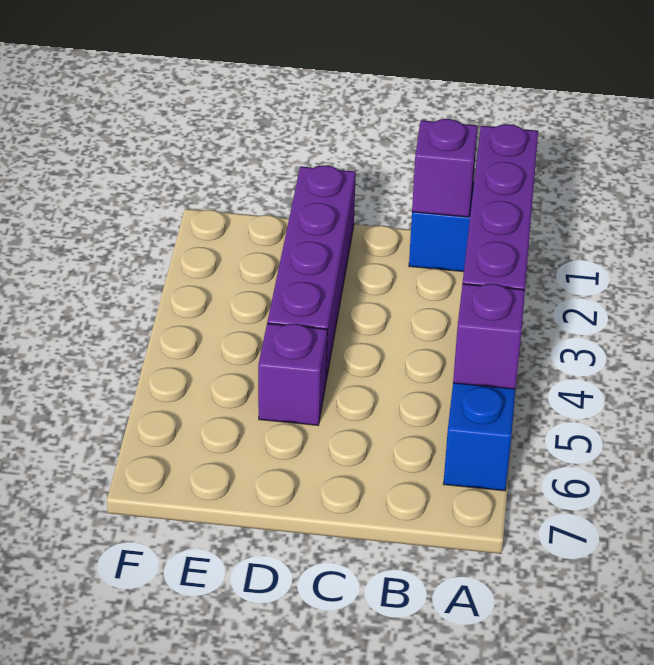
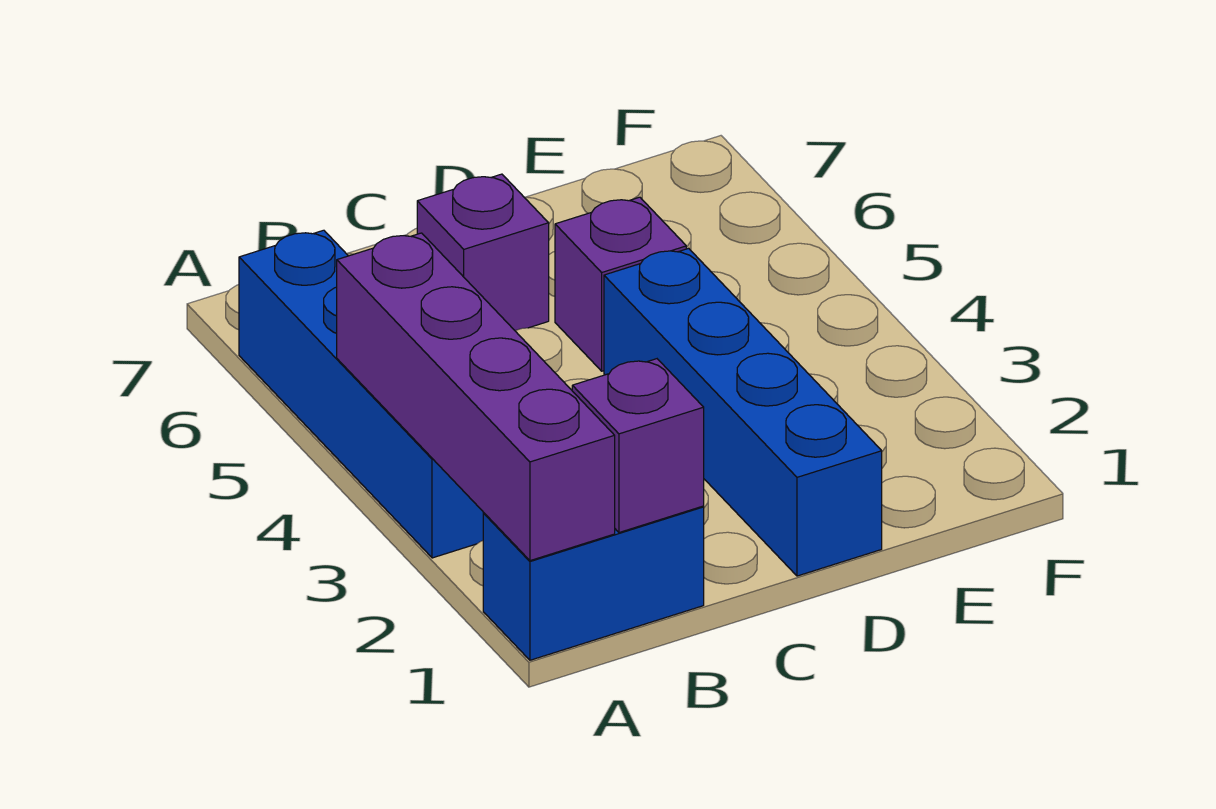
purple brick A5 level 2 -> purple brick C6 level 1
purple brick D1:D4 level 1 -> blue brick D1:D4 level 1

